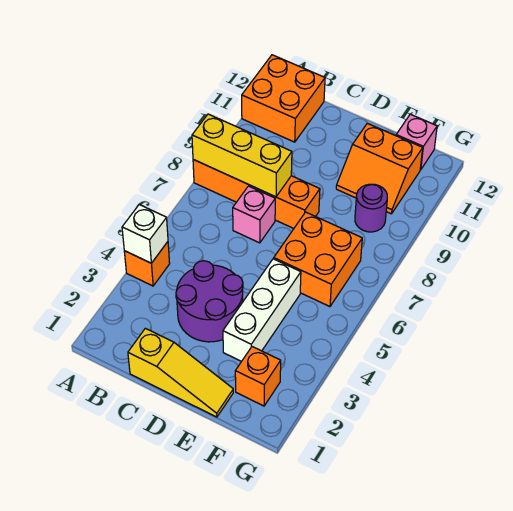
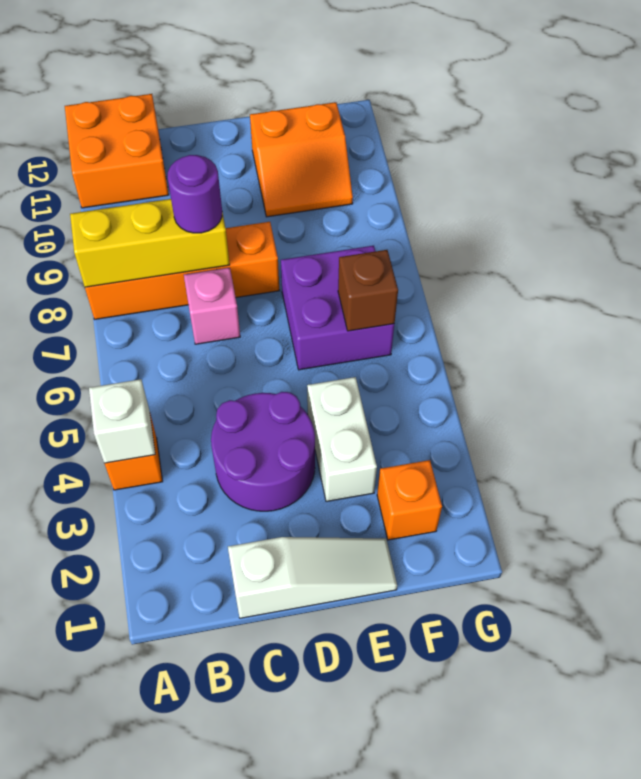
yellow slope C1:E1 level 1 top C -> white slope C1:E1 level 1 top C
white brick E3:E5 level 1 -> white brick E3:E4 level 1
orange brick E6:F7 level 1 -> purple brick E6:F7 level 1
none -> brown brick F6 level 2
purple round brick F9 level 1 -> purple round brick C8 level 3
pink brick F12 level 1 -> none

